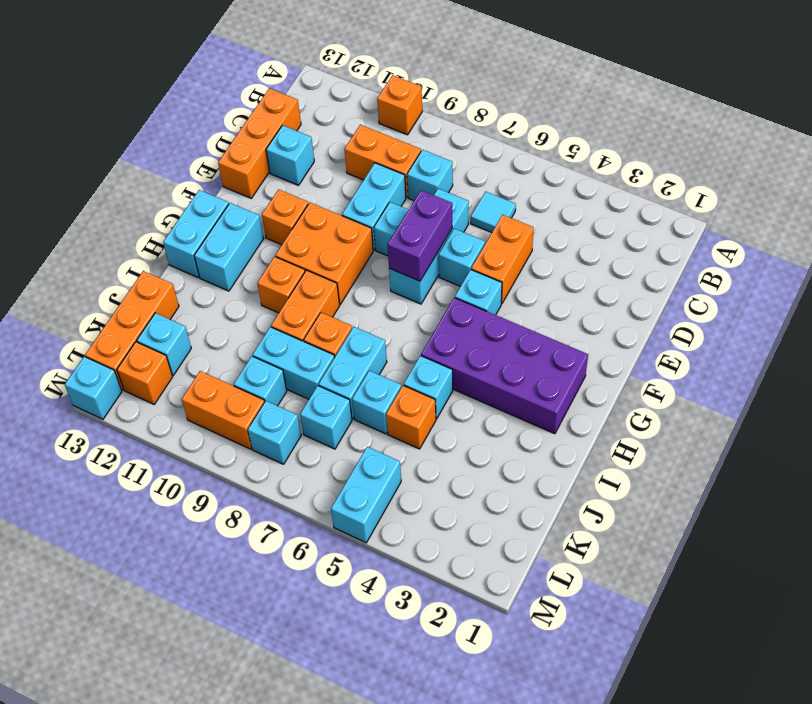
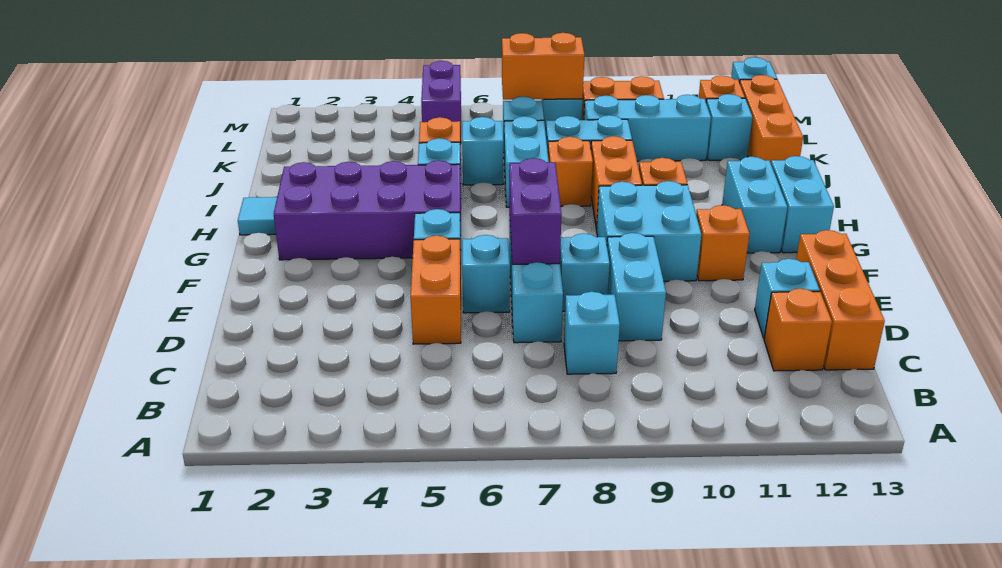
orange brick A10 level 1 -> orange brick C12 level 1
cyan tile C6 level 1 -> cyan tile H1 level 1
orange brick C9:C10 level 1 -> orange brick L7:L8 level 2
orange brick F9:G10 level 1 -> cyan brick F9:G10 level 1
cyan brick K9 level 1 -> cyan brick K9:K11 level 1
cyan brick L5:M5 level 1 -> purple brick L5:M5 level 1

